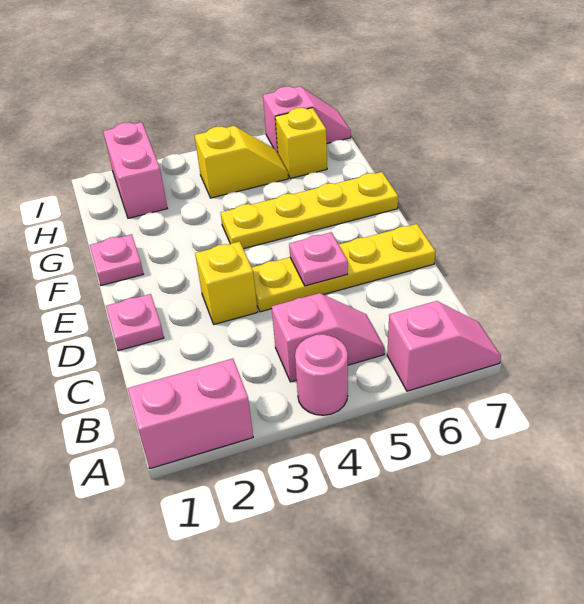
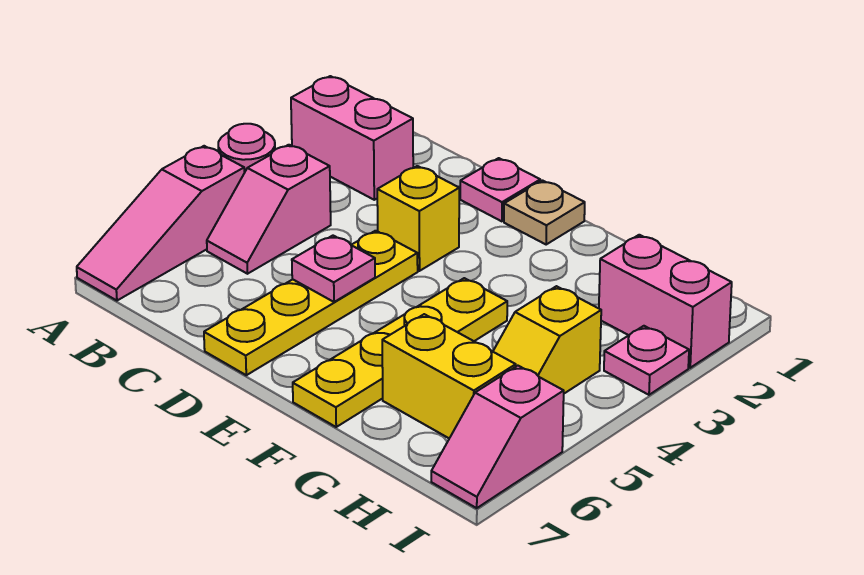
pink brick A1:A2 level 1 -> pink brick A2:B2 level 1
pink slope A6:A7 level 1 top 6 -> pink slope A5:A7 level 1 top 5
none -> tan plate E1 level 1
pink plate F1 level 1 -> pink plate I3 level 1
yellow brick H6 level 1 -> yellow brick G6:H6 level 1

